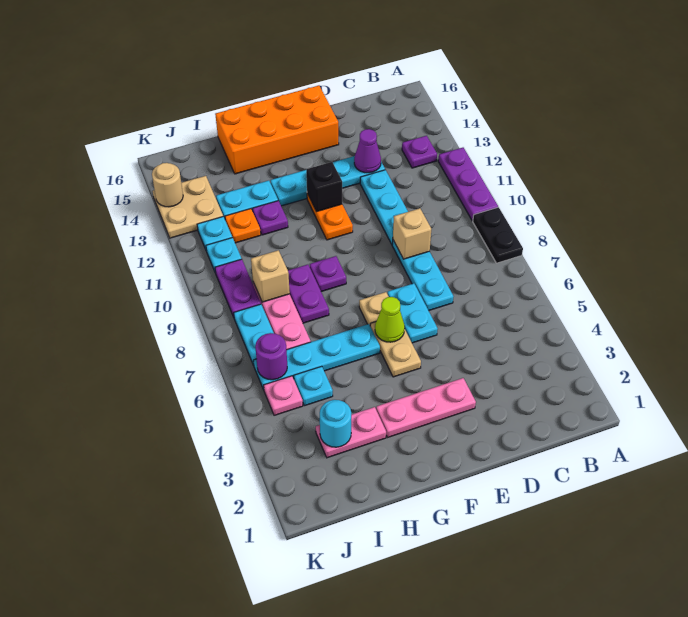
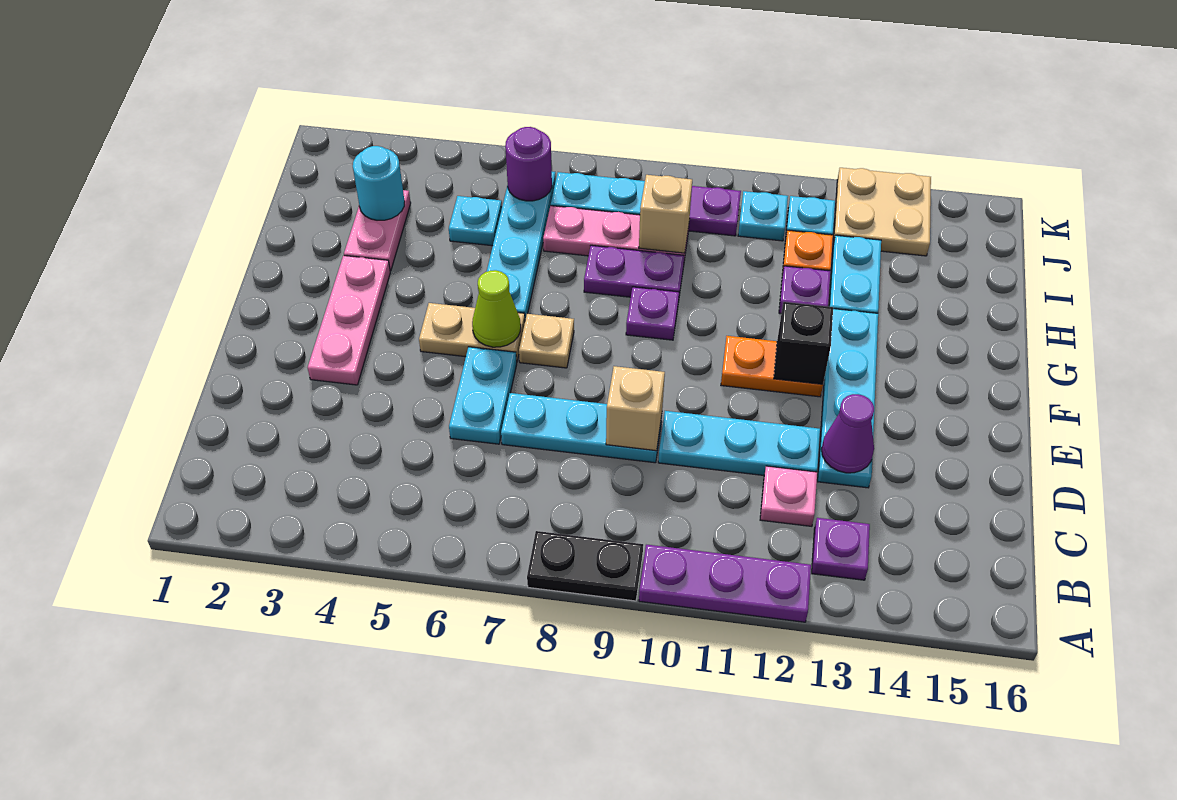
cyan plate E6:E7 level 1 -> cyan plate D6:E6 level 1
orange brick E15:H16 level 1 -> none
pink plate J5 level 1 -> pink plate C12 level 1
tan round brick K14 level 2 -> none

